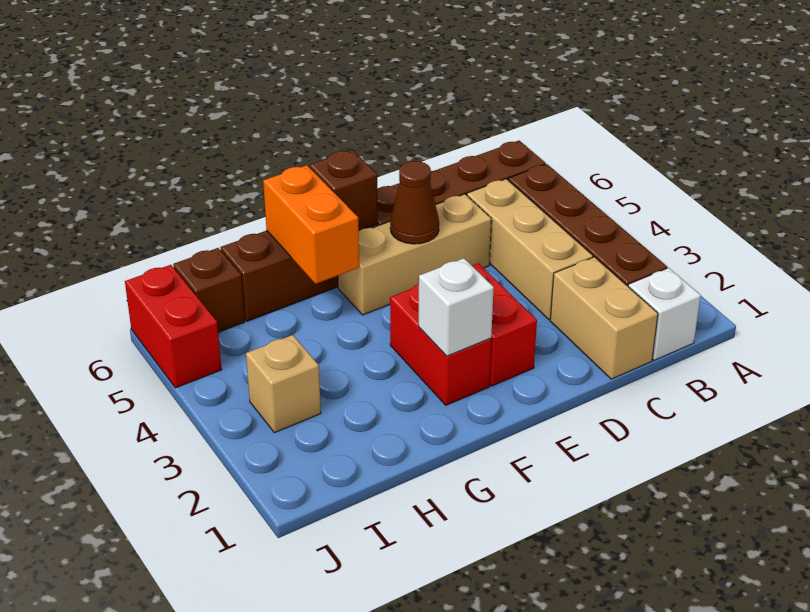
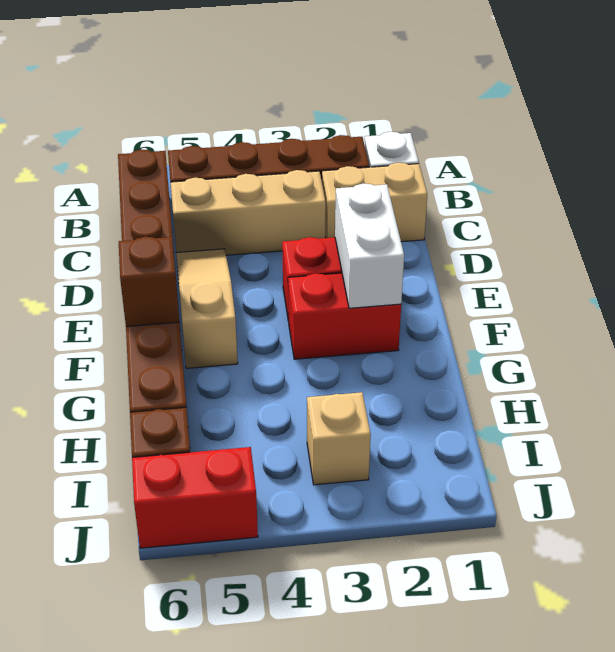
tan brick D5:F5 level 1 -> tan slope D5:F5 level 1 top F
brown cone E5 level 2 -> none
white brick F2 level 2 -> white brick E2:F2 level 2
orange brick G5:G6 level 2 -> none

